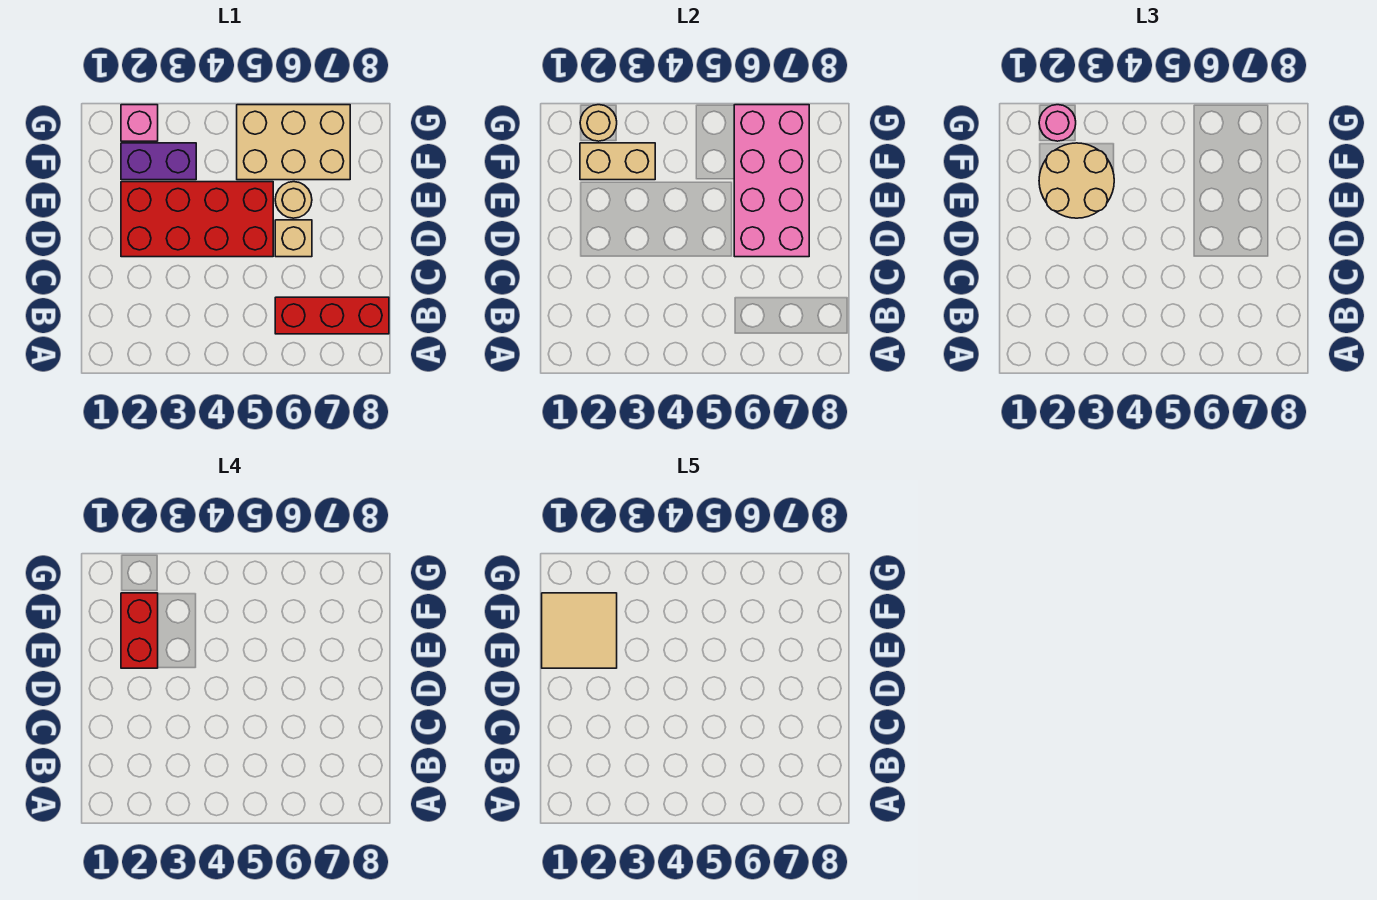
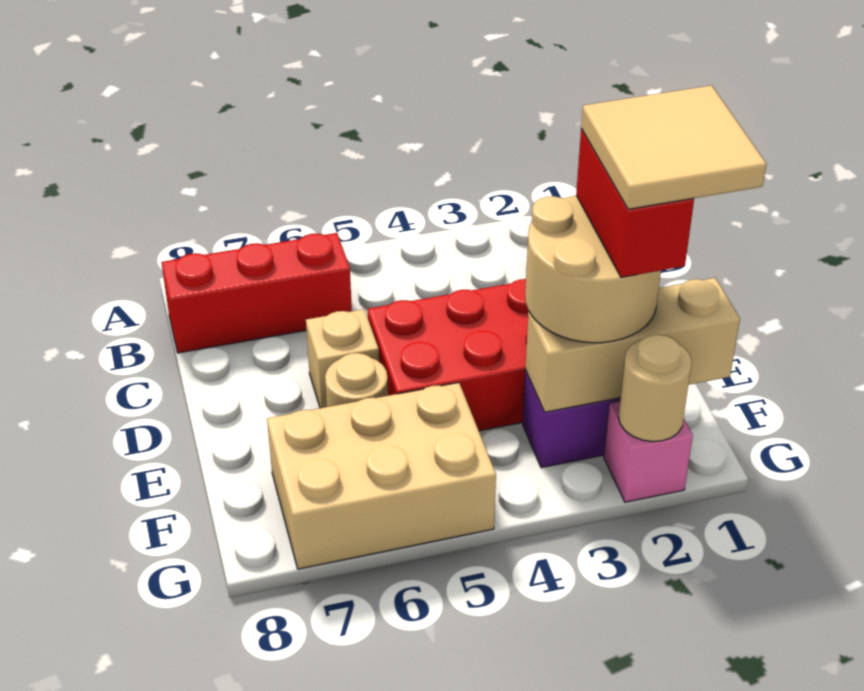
pink brick D6:G7 level 2 -> none
tan brick F2:F3 level 2 -> tan brick F1:F3 level 2
pink round brick G2 level 3 -> none

